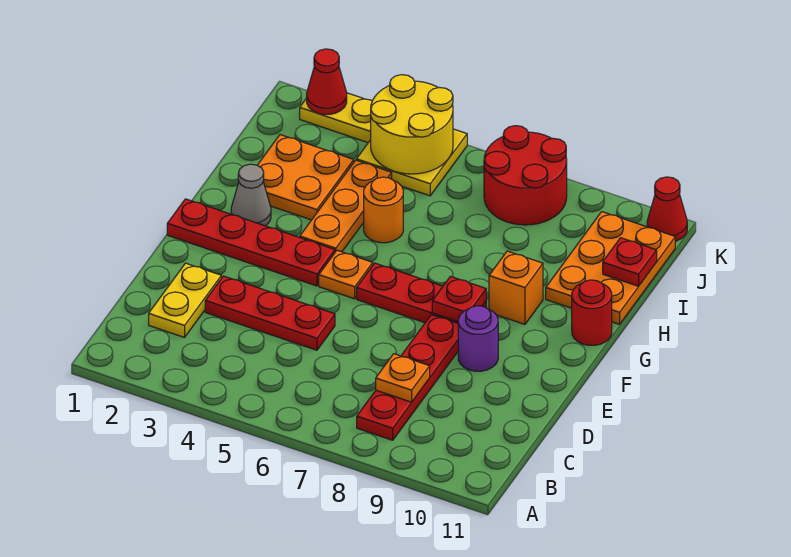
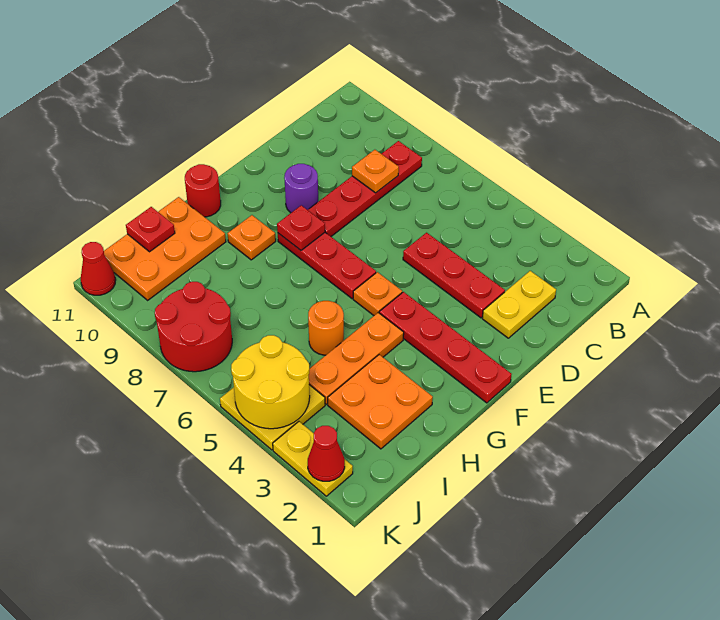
grey cone G2 level 1 -> none
orange brick G9 level 1 -> orange plate G9 level 1

